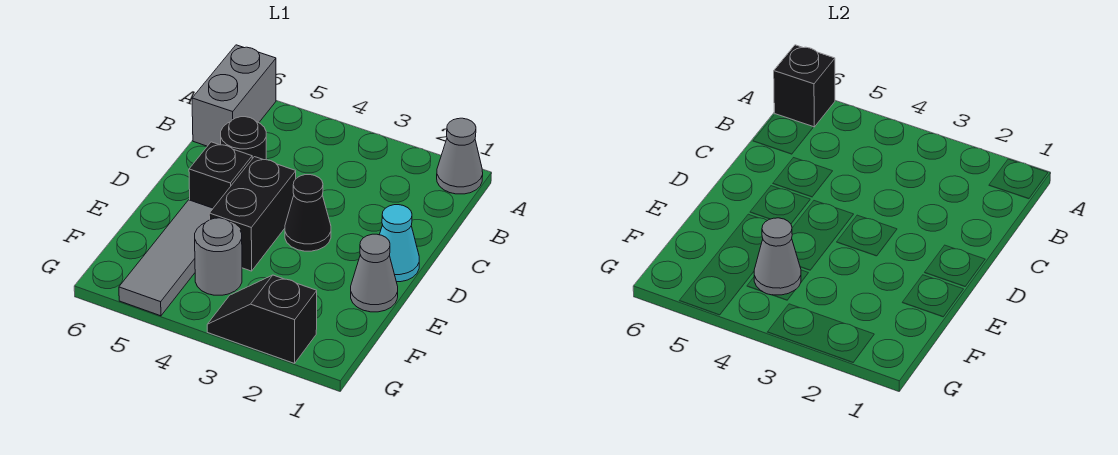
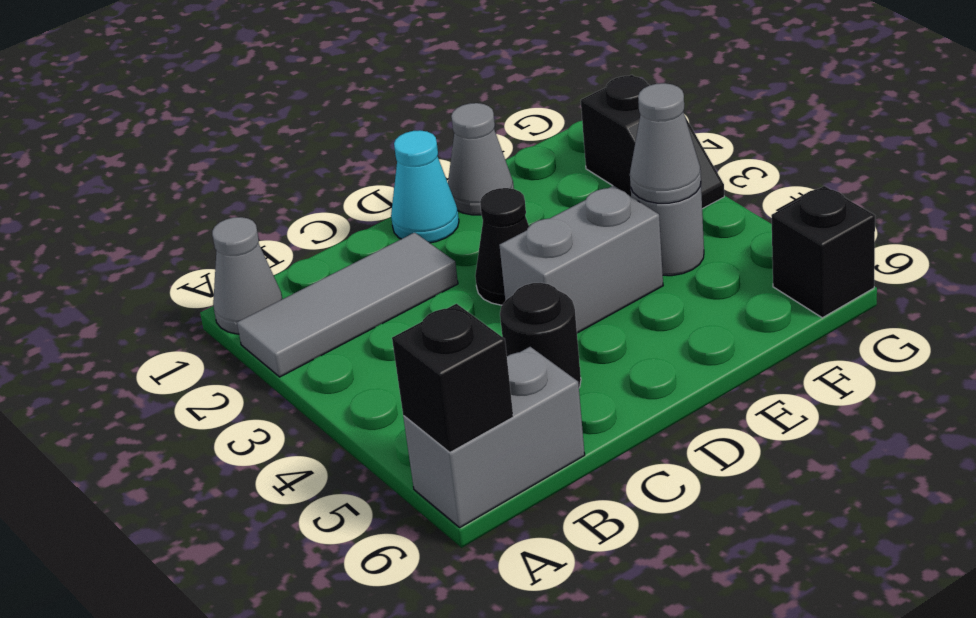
black brick D4:E4 level 1 -> grey brick D4:E4 level 1
black brick D5 level 1 -> black brick G6 level 1
grey tile E5:G5 level 1 -> grey tile A2:C2 level 1

